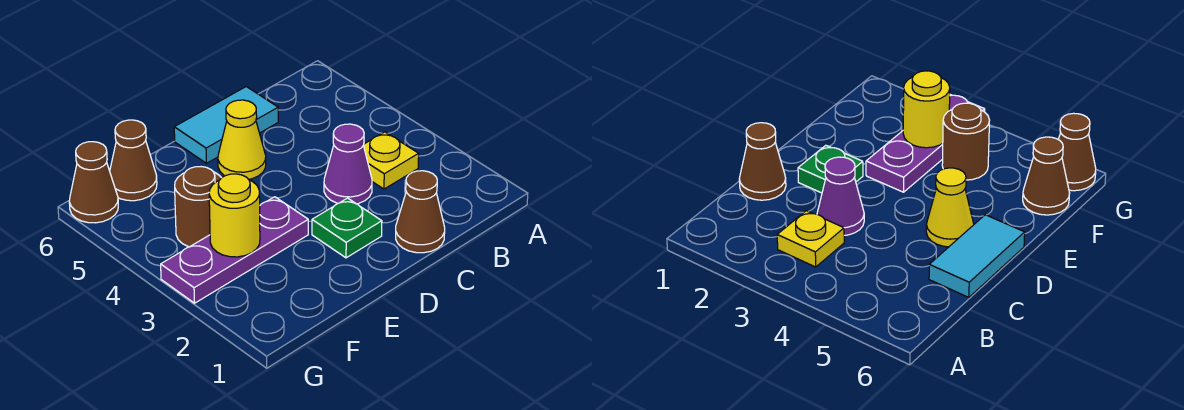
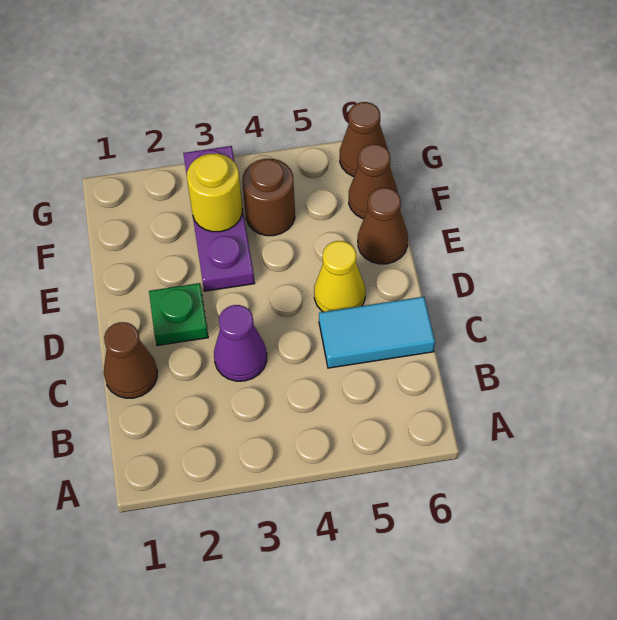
yellow plate B3 level 1 -> none
cyan tile C6:D6 level 1 -> cyan tile C5:C6 level 1
none -> brown cone E6 level 1

